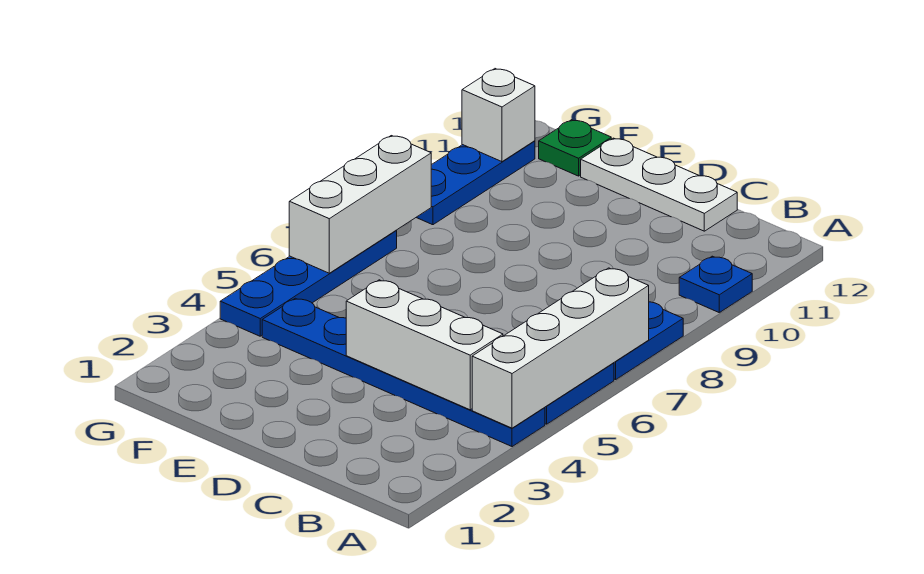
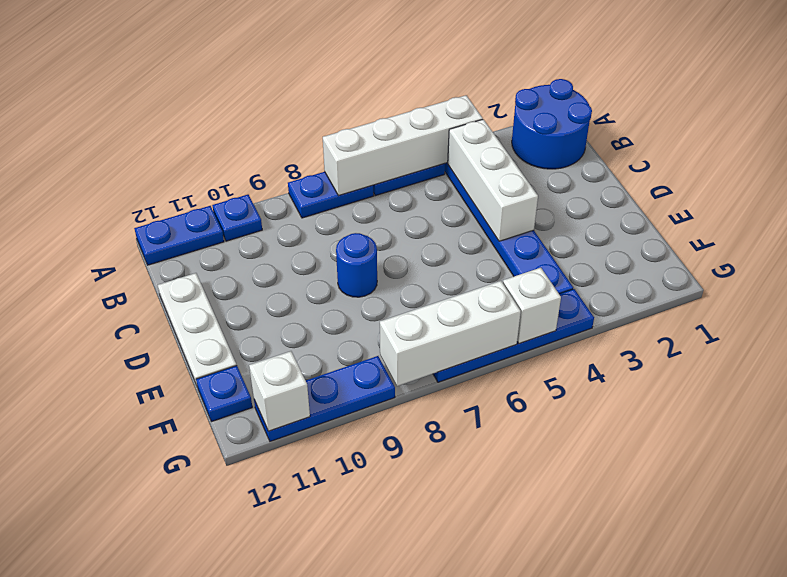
none -> blue round brick A1:B2 level 1
none -> blue plate A11:A12 level 1
none -> blue round brick D8 level 1
green plate F12 level 1 -> blue plate F12 level 1
none -> white brick G5 level 2

